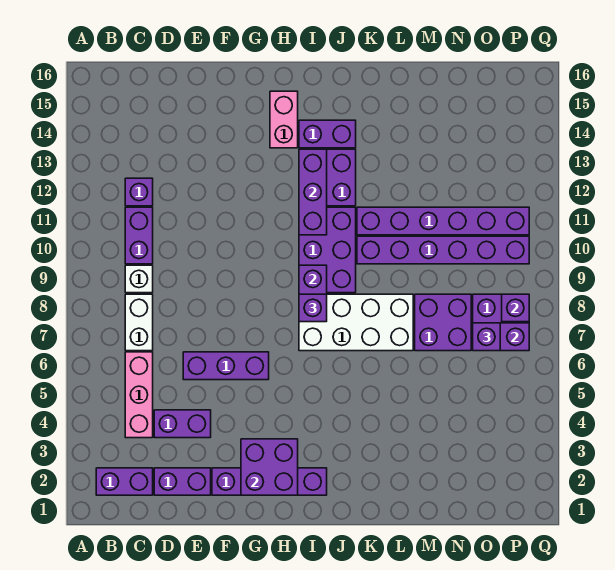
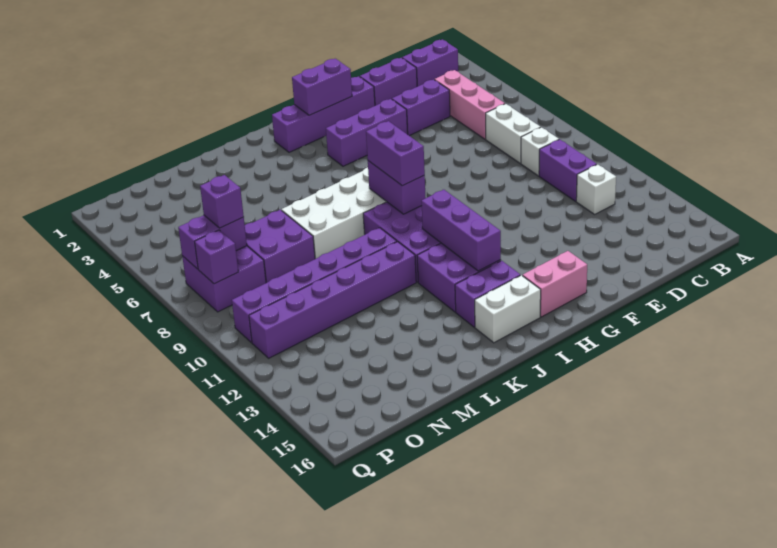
purple brick C12 level 1 -> white brick C12 level 1
purple brick E6:G6 level 1 -> purple brick F4:H4 level 1
purple brick G2:H3 level 2 -> purple brick G2:H2 level 2
pink brick H14:H15 level 1 -> pink brick G15:H15 level 1
purple brick I8 level 3 -> purple brick I8:I9 level 3
none -> white brick I15:J15 level 1

